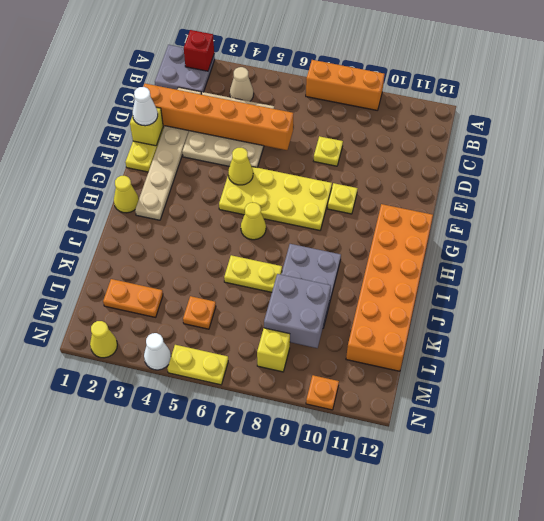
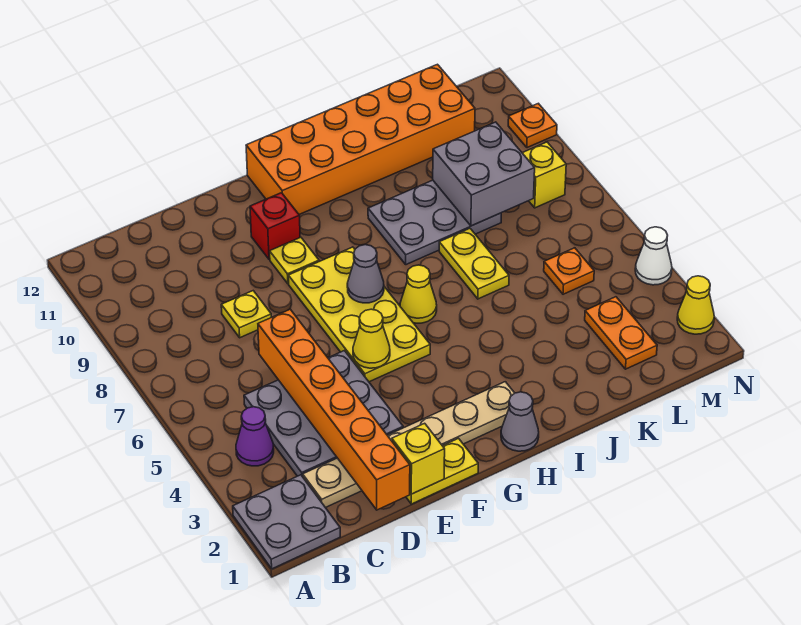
red brick A2 level 2 -> red brick F10 level 1
orange brick A7:A9 level 1 -> none
tan cone B4 level 1 -> purple cone B4 level 1
tan plate C3:E5 level 1 -> grey plate C3:E5 level 1
white cone E1 level 3 -> none
none -> grey cone G7 level 2
yellow cone H1 level 1 -> grey cone H1 level 1
yellow plate N5:N6 level 1 -> none

